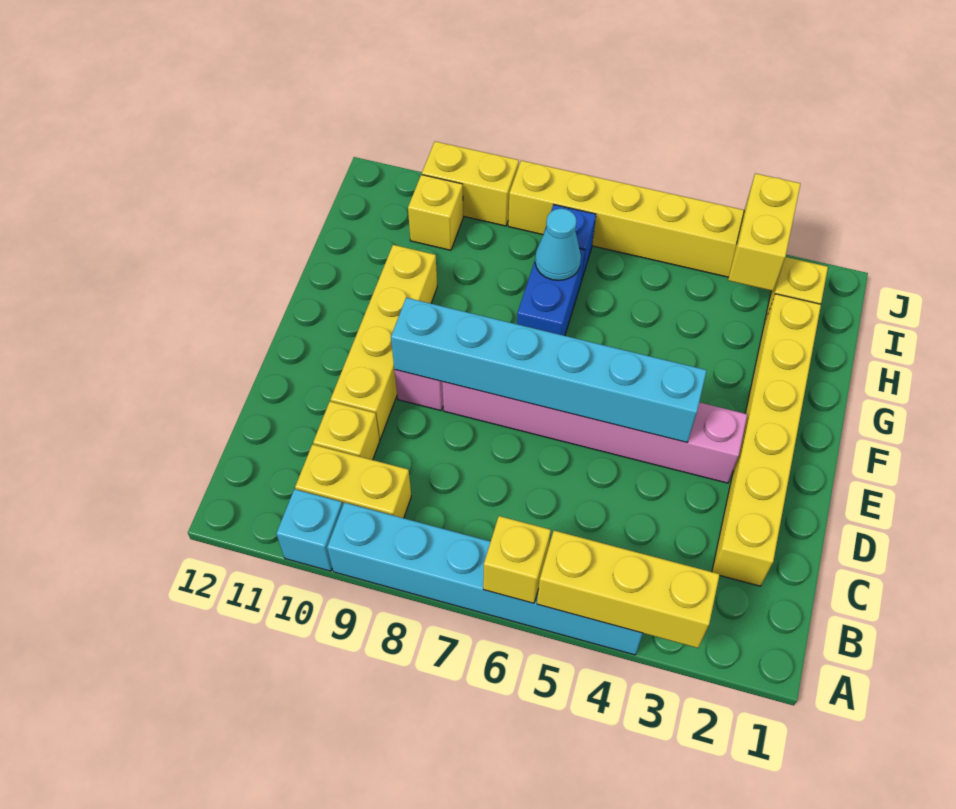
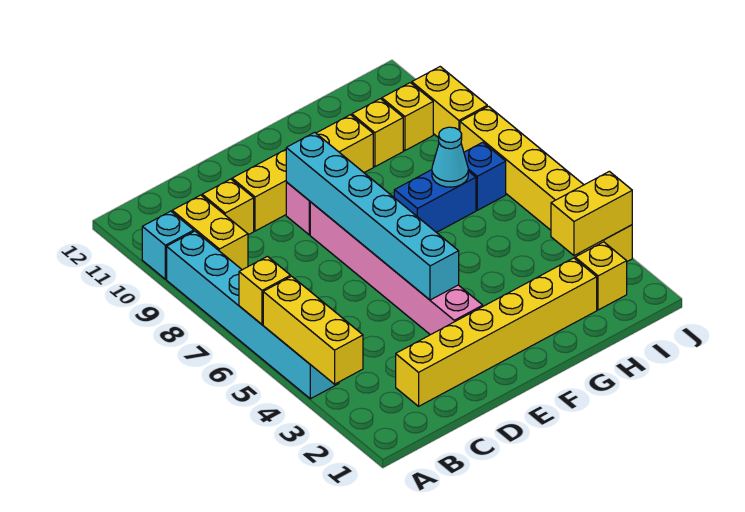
none -> yellow brick H10 level 1

